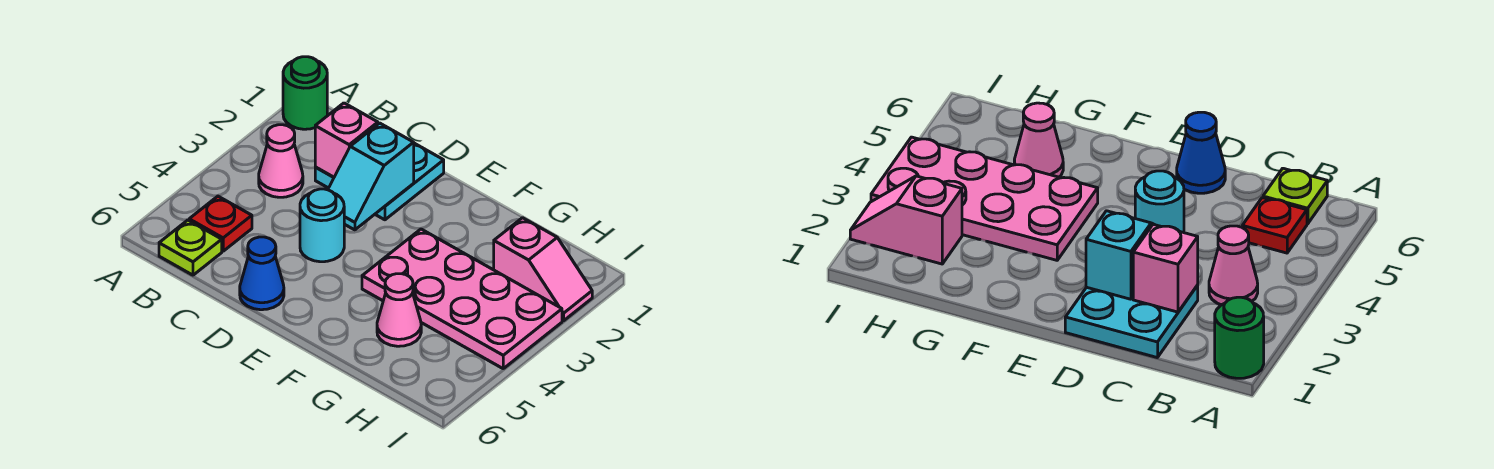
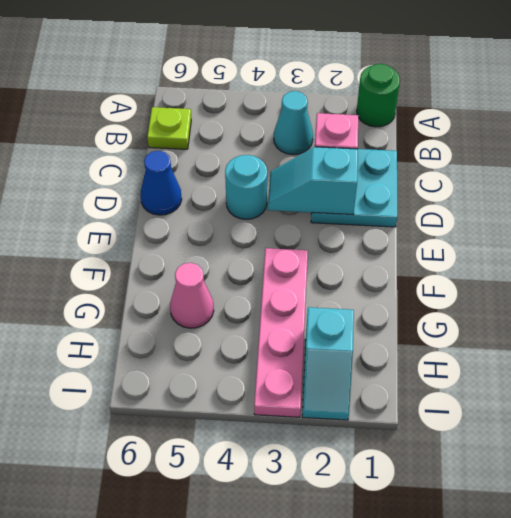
pink cone B3 level 1 -> cyan cone B3 level 1
red plate B5 level 1 -> none
pink plate F3:I4 level 1 -> pink plate F3:I3 level 1
pink slope H2:I2 level 1 top H -> cyan slope H2:I2 level 1 top H

